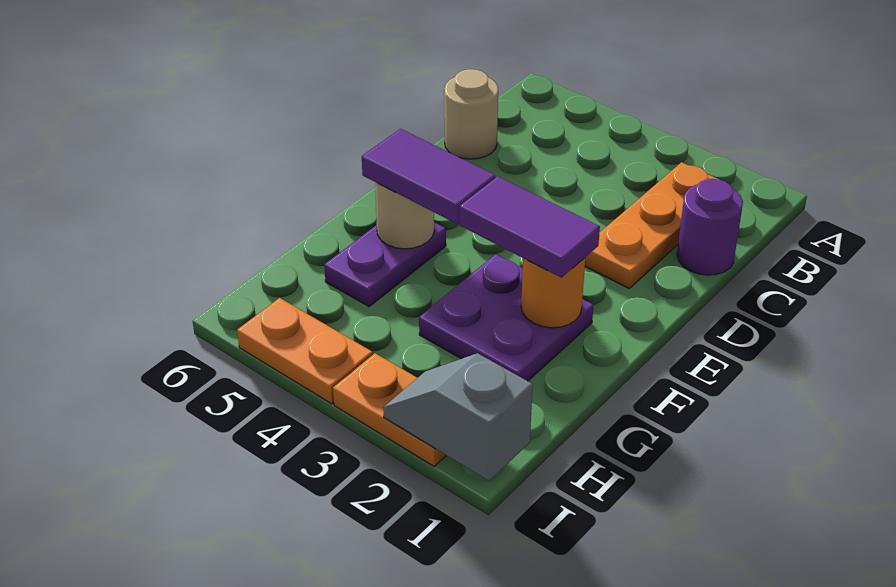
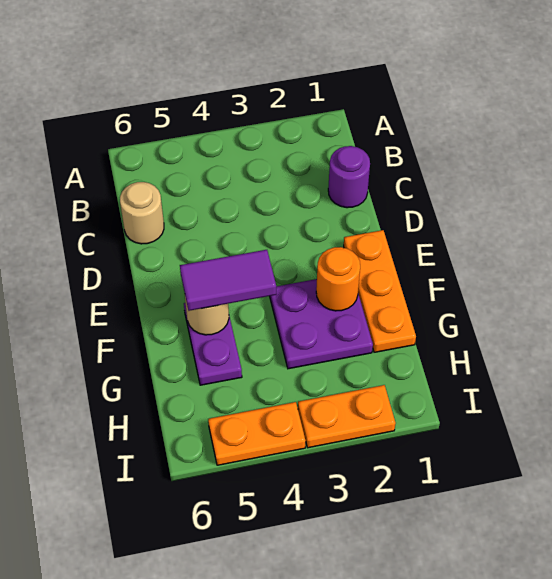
orange plate B2:D2 level 1 -> orange plate E1:G1 level 1
purple tile F2:F3 level 3 -> none
grey slope I1:I2 level 2 top 1 -> none

